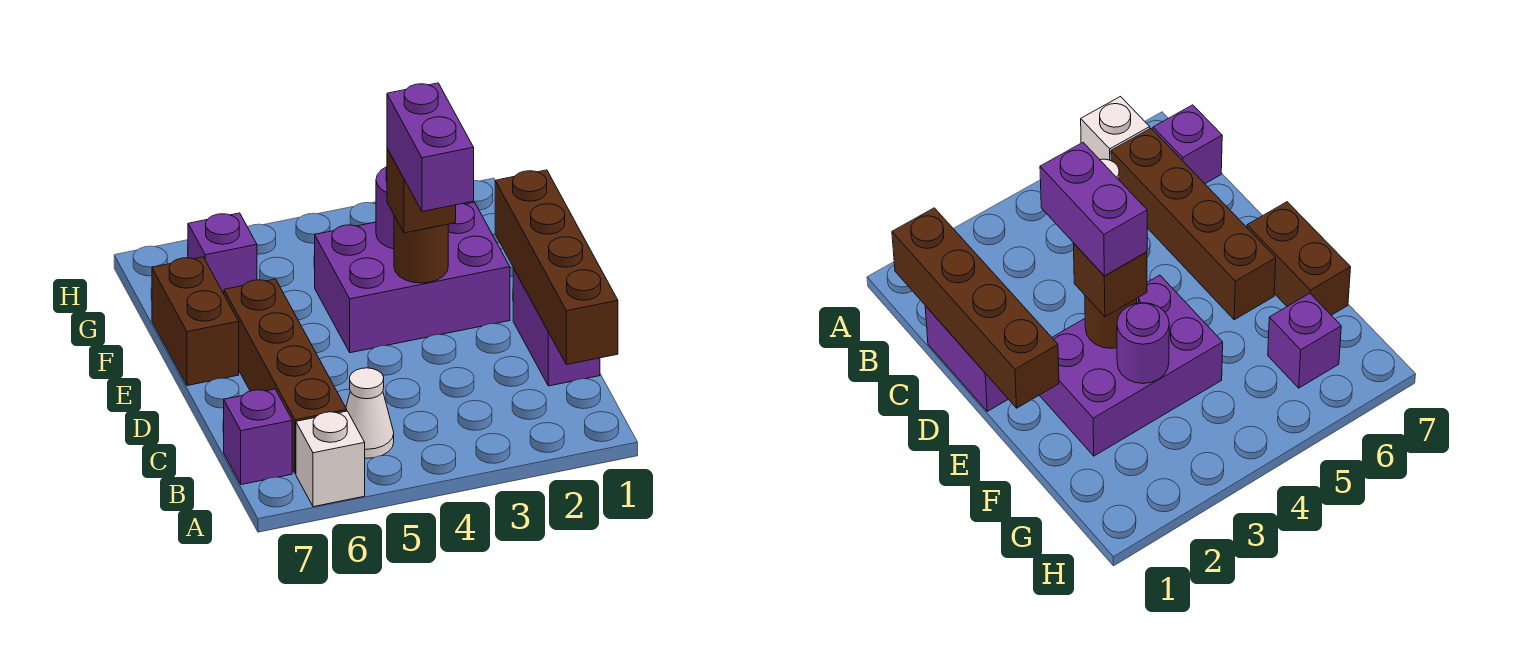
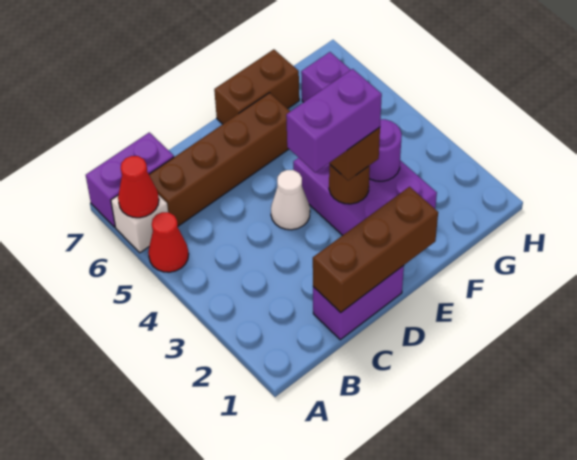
none -> red cone A5 level 1
none -> red cone A6 level 2
brown brick B1:E1 level 2 -> brown brick C1:E1 level 2
white cone B5 level 1 -> white cone D4 level 1
purple brick B7 level 1 -> purple brick A7:B7 level 1

